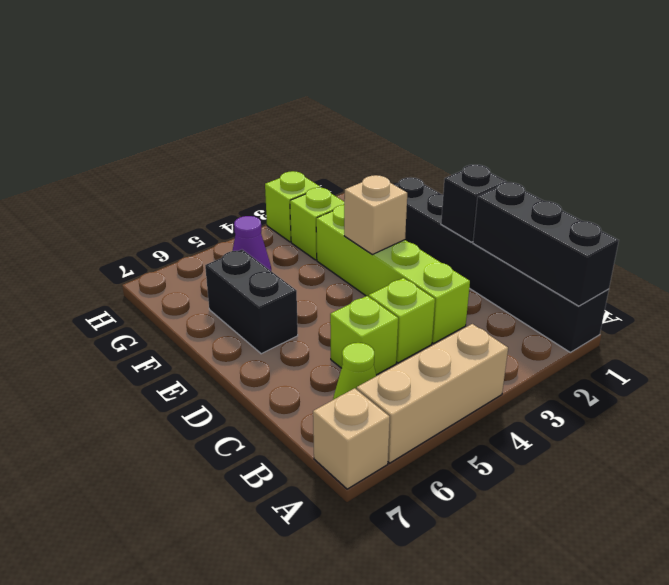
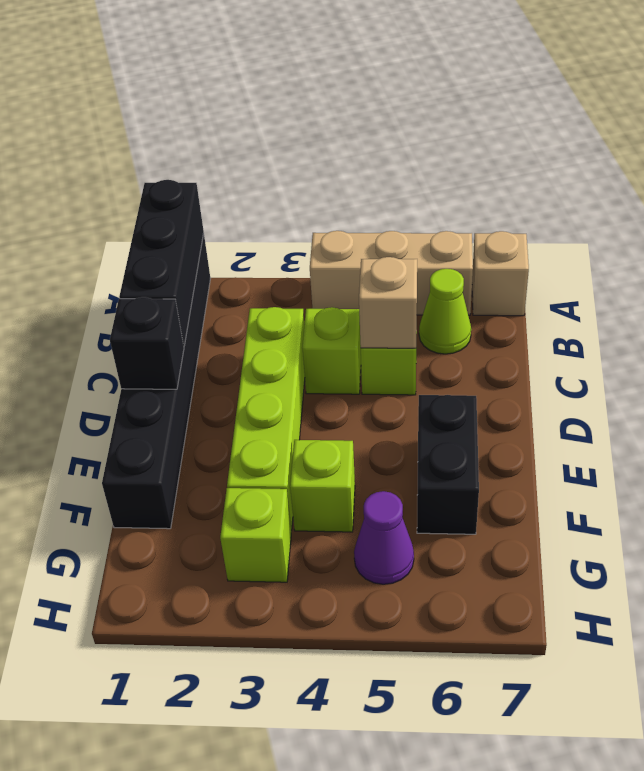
tan brick E3 level 2 -> tan brick C5 level 2
lime brick H3 level 1 -> lime brick F4 level 1

